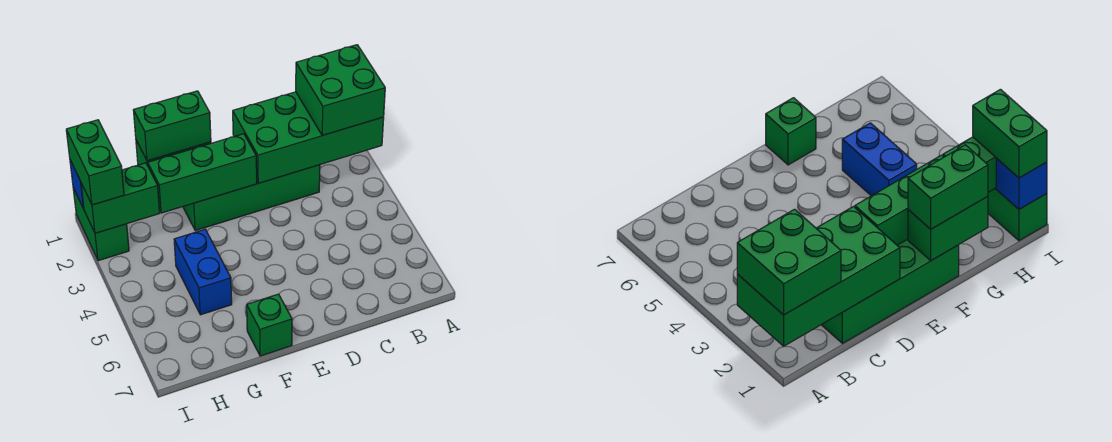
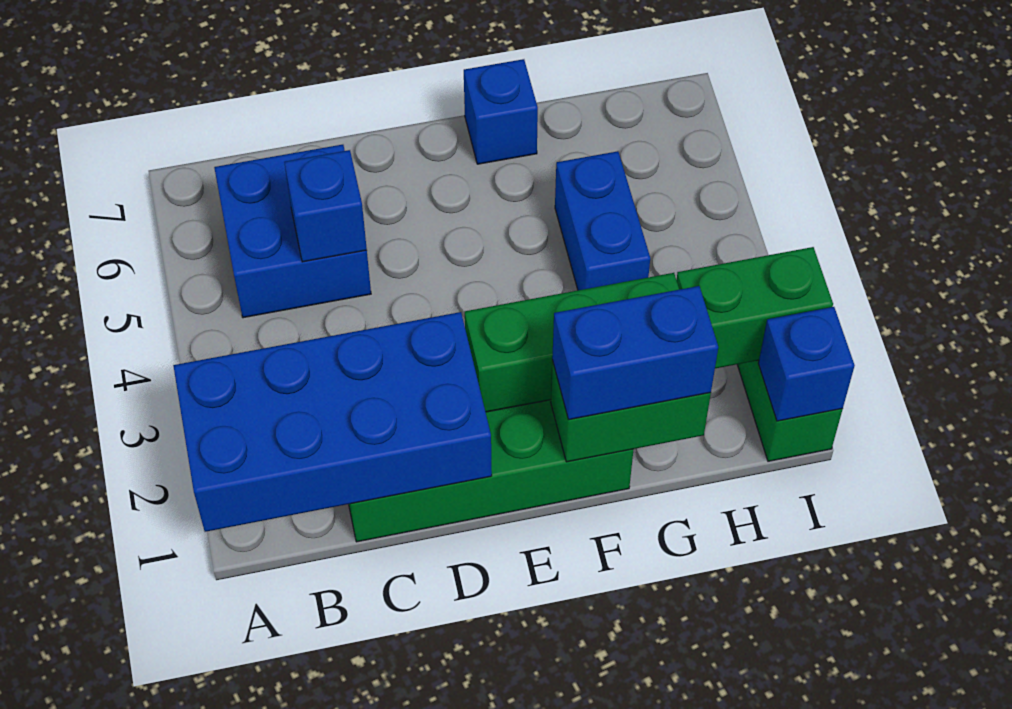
green brick A1:D2 level 2 -> blue brick A1:D2 level 2
green brick A1:B2 level 3 -> none
none -> blue brick B5:C6 level 1
none -> blue brick C5 level 2
green brick F1:G1 level 3 -> blue brick F1:G1 level 3
green brick F7 level 1 -> blue brick F7 level 1
green brick I1:I2 level 3 -> none

